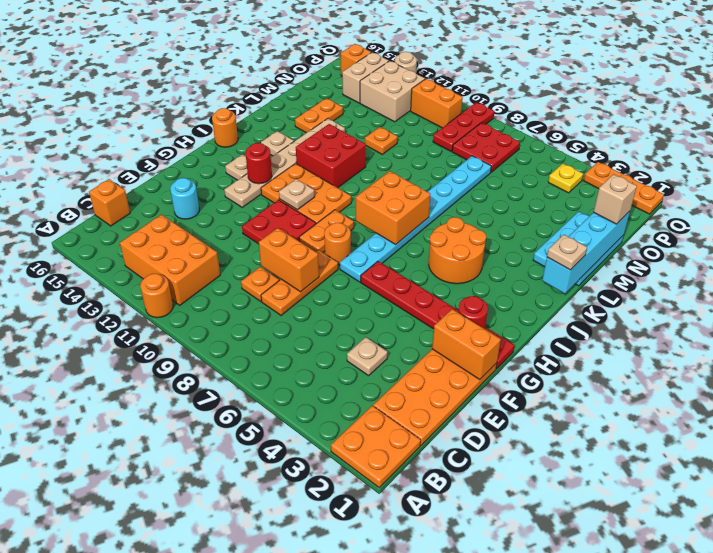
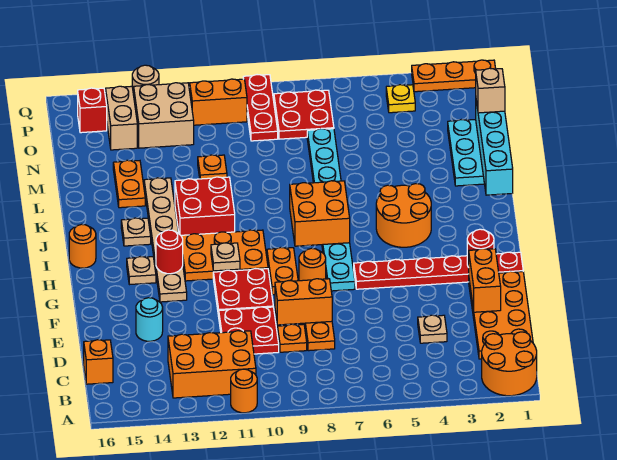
orange plate A1:B2 level 1 -> orange round brick A1:B2 level 1
none -> red plate D10:E11 level 1
orange brick F1:F2 level 2 -> orange brick E2:F2 level 2
tan plate K1 level 3 -> none
orange brick P15 level 1 -> red brick P15 level 1

